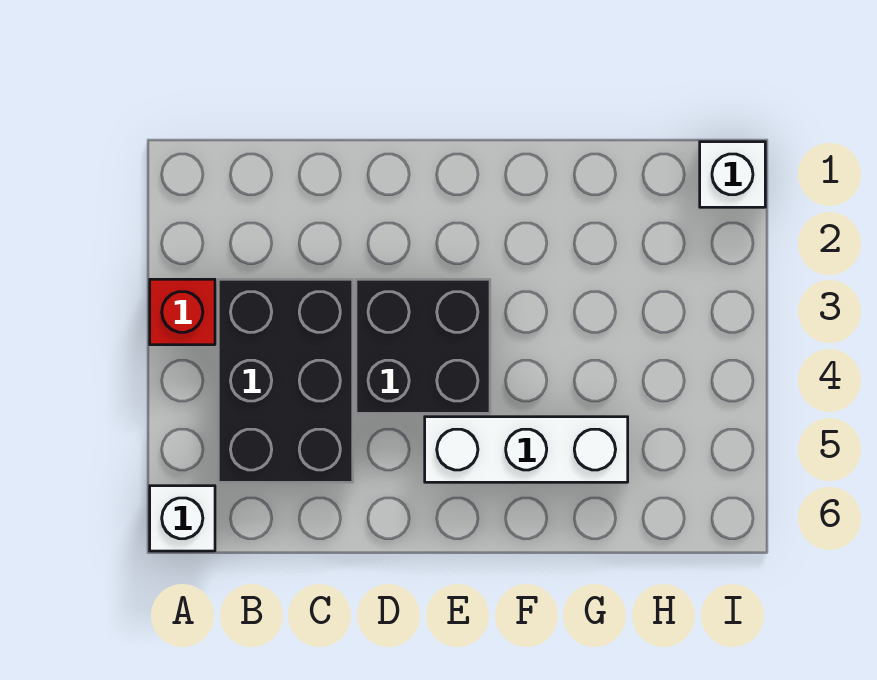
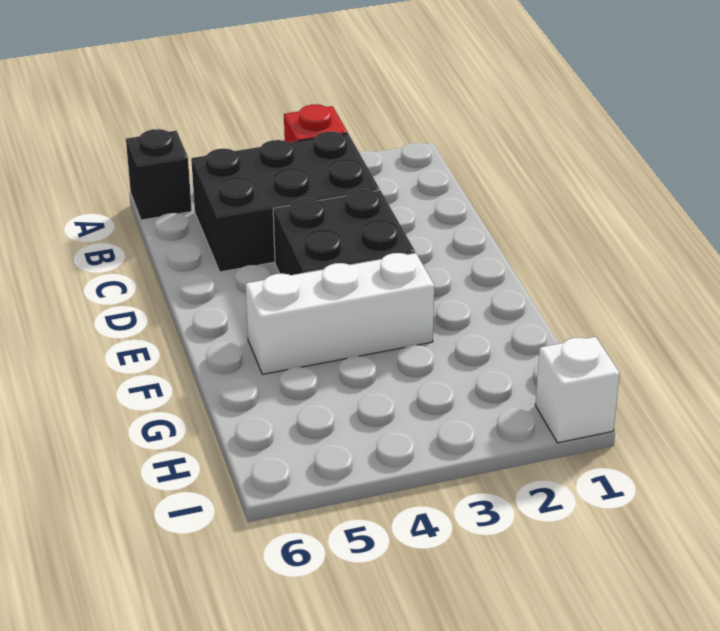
white brick A6 level 1 -> black brick A6 level 1
white brick E5:G5 level 1 -> white brick F3:F5 level 1

